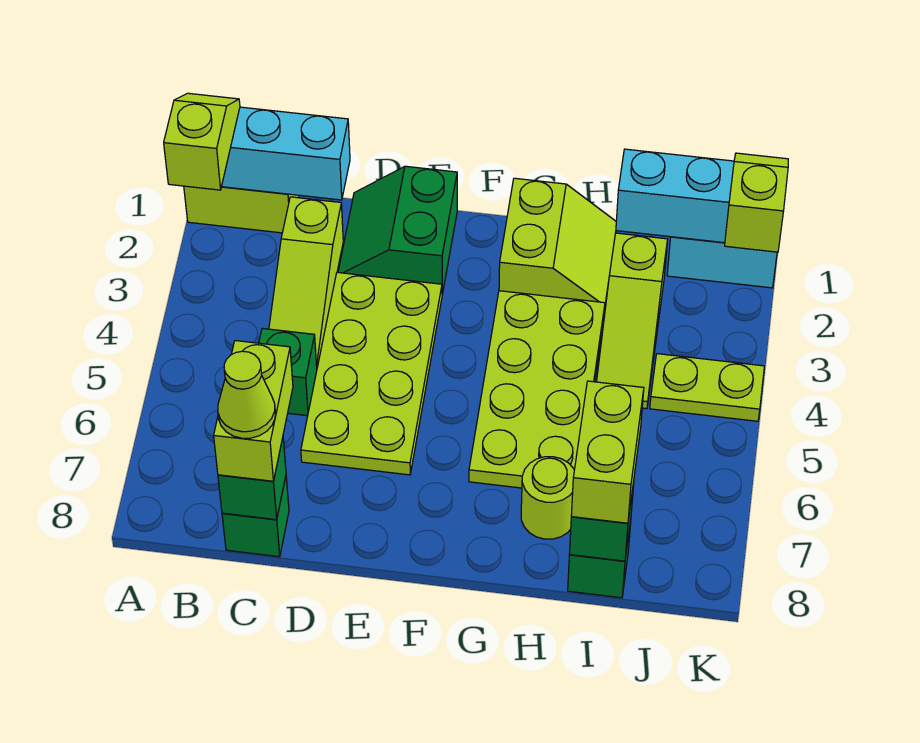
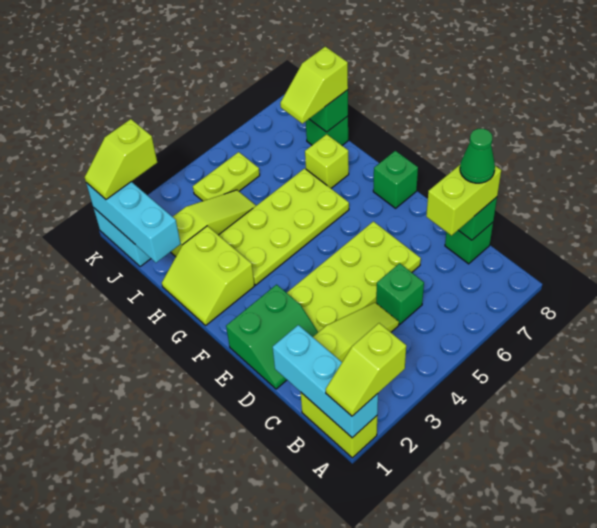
lime cone C8 level 4 -> green cone C8 level 4
none -> green brick F8 level 1
lime slope G1:H2 level 1 top G -> lime slope G1:H2 level 1 top 2
lime round brick H7 level 1 -> lime brick H7 level 1
lime brick I7:I8 level 3 -> lime slope I7:I8 level 3 top 8
lime plate J4:K4 level 1 -> lime plate J4:J5 level 1

